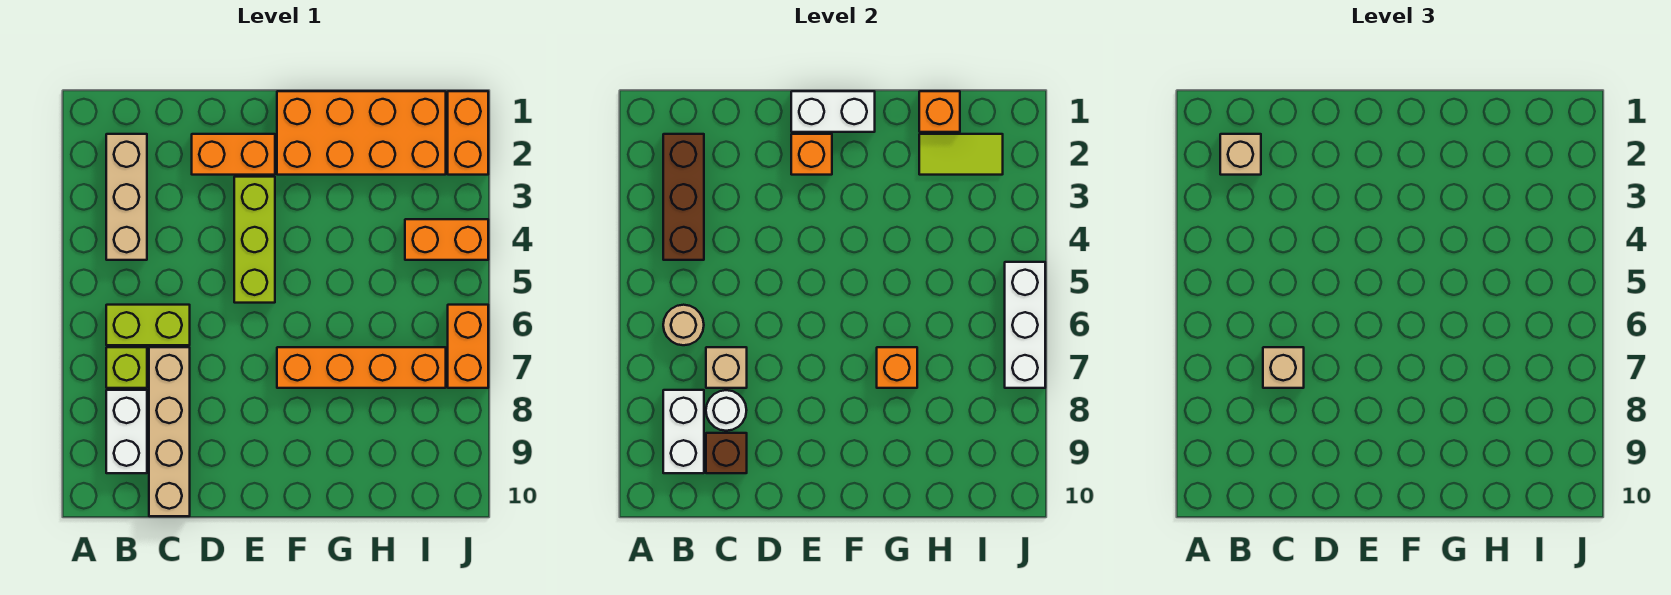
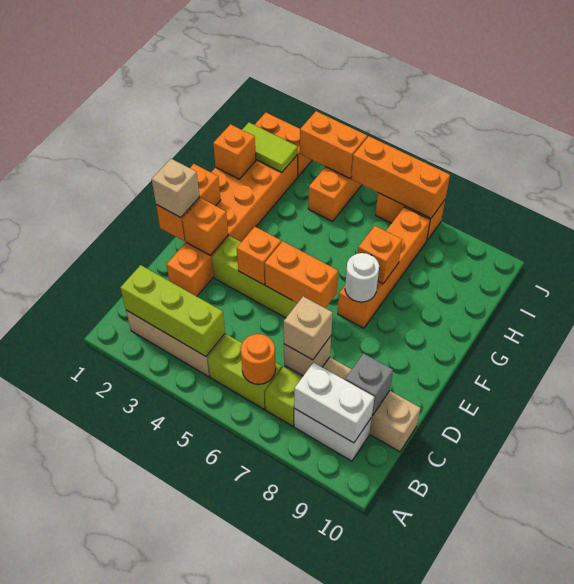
brown brick B2:B4 level 2 -> lime brick B2:B4 level 2
tan brick B2 level 3 -> tan brick E1 level 3
lime brick B6:C6 level 1 -> lime brick B5:B6 level 1
tan round brick B6 level 2 -> orange round brick B6 level 2
white round brick C8 level 2 -> white round brick F7 level 2
brown brick C9 level 2 -> grey brick C9 level 2
white brick E1:F1 level 2 -> orange brick E1:F1 level 2
none -> orange brick E4 level 2
none -> orange brick E5:E6 level 2
lime tile H2:I2 level 2 -> lime tile I1:I2 level 2
none -> orange brick J3:J4 level 2
white brick J5:J7 level 2 -> orange brick J5:J7 level 2

